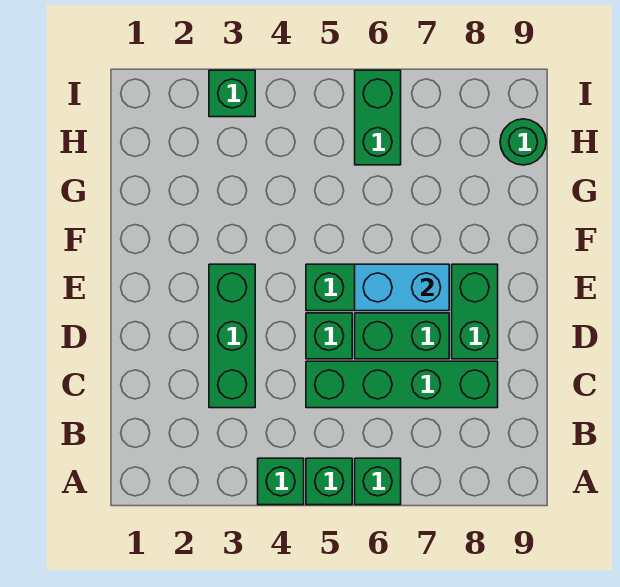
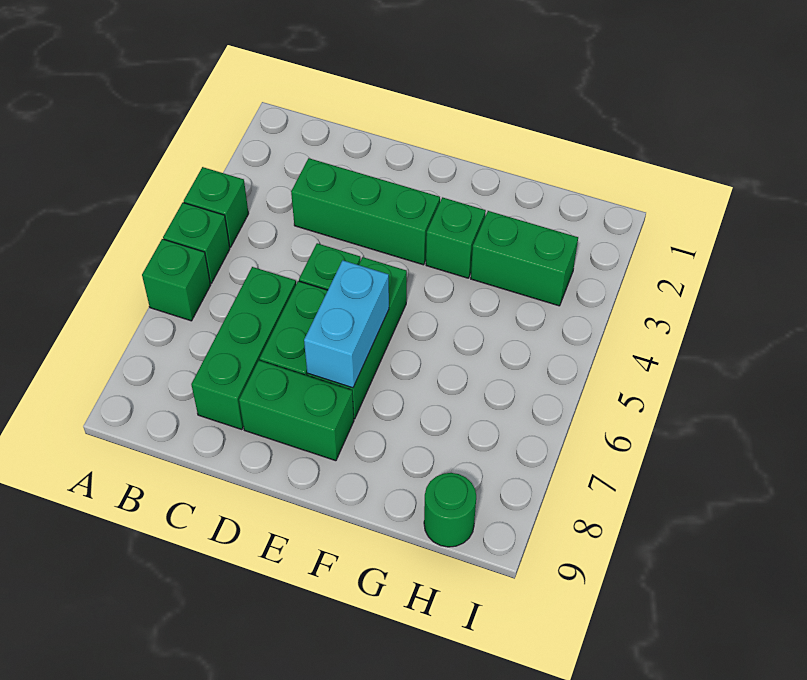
green brick C5:C8 level 1 -> green brick C6:C8 level 1
green brick H6:I6 level 1 -> green brick G3:H3 level 1
green brick I3 level 1 -> green brick F3 level 1

